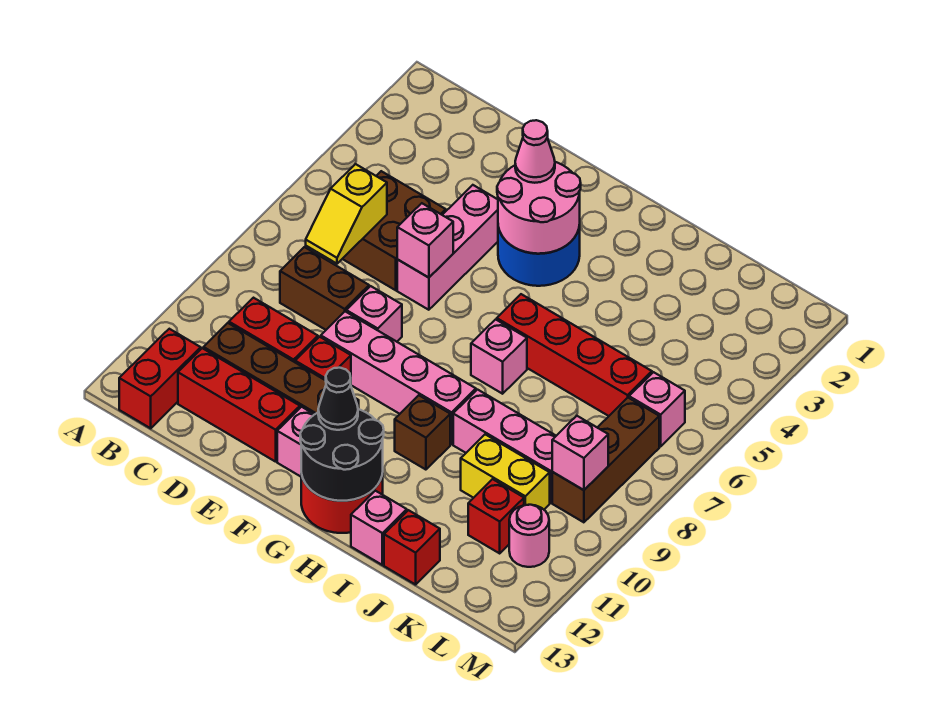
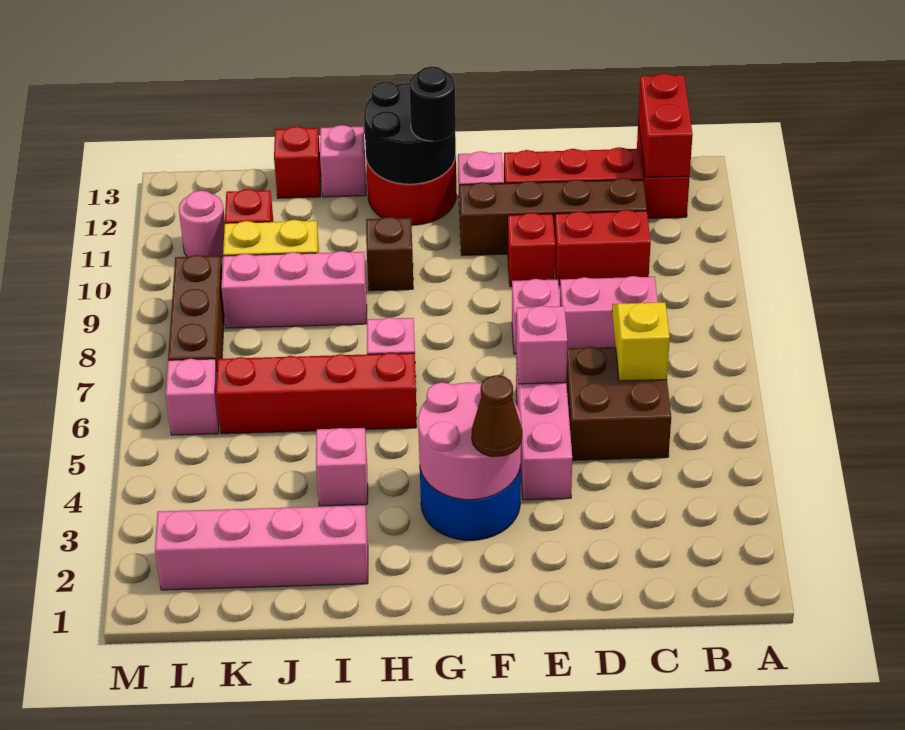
none -> red brick B12:B13 level 2
brown brick C8:D8 level 1 -> pink brick C8:D8 level 1
pink brick E9:H9 level 1 -> pink brick I2:L2 level 1
pink cone F3 level 3 -> brown cone F3 level 3
black cone G12 level 3 -> black round brick G12 level 3
pink brick L9 level 2 -> pink brick I4 level 1

